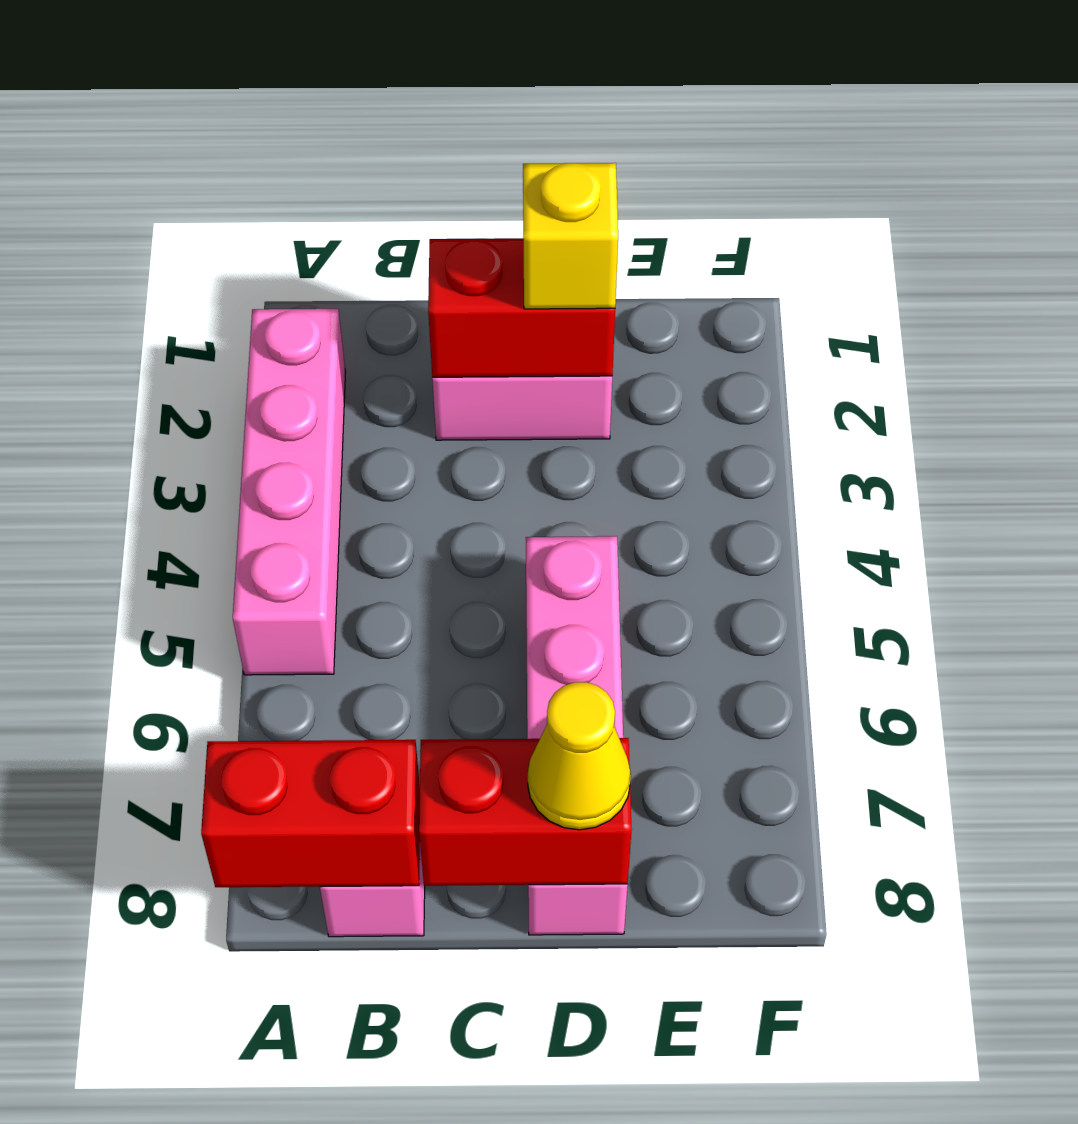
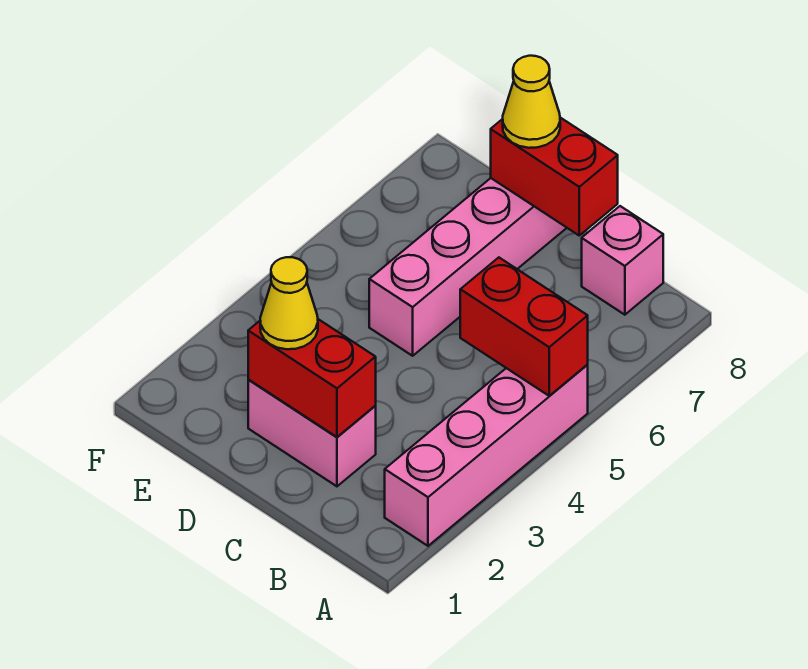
red brick A8:B8 level 2 -> red brick A5:B5 level 2
yellow brick D2 level 3 -> yellow cone D2 level 3

